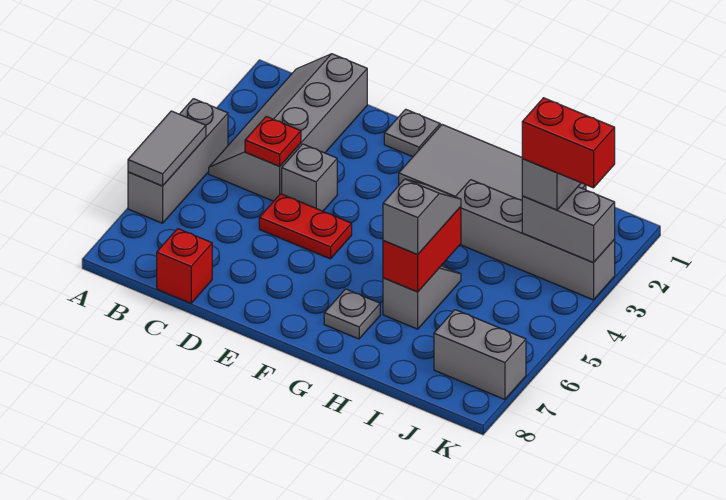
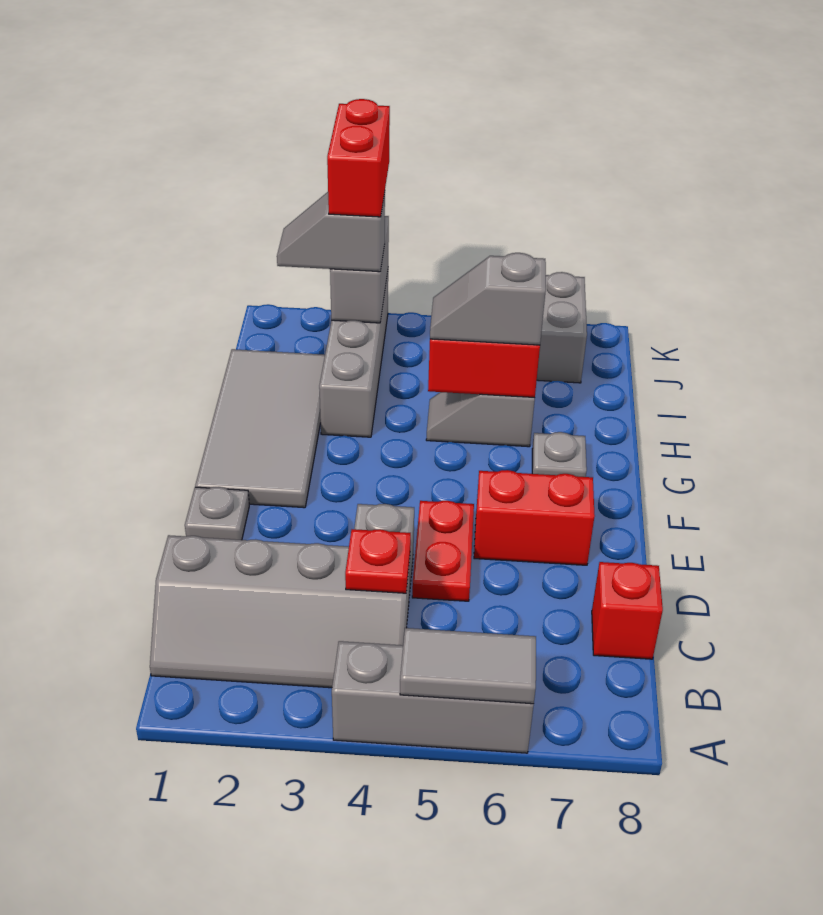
none -> red brick E6:E7 level 1

